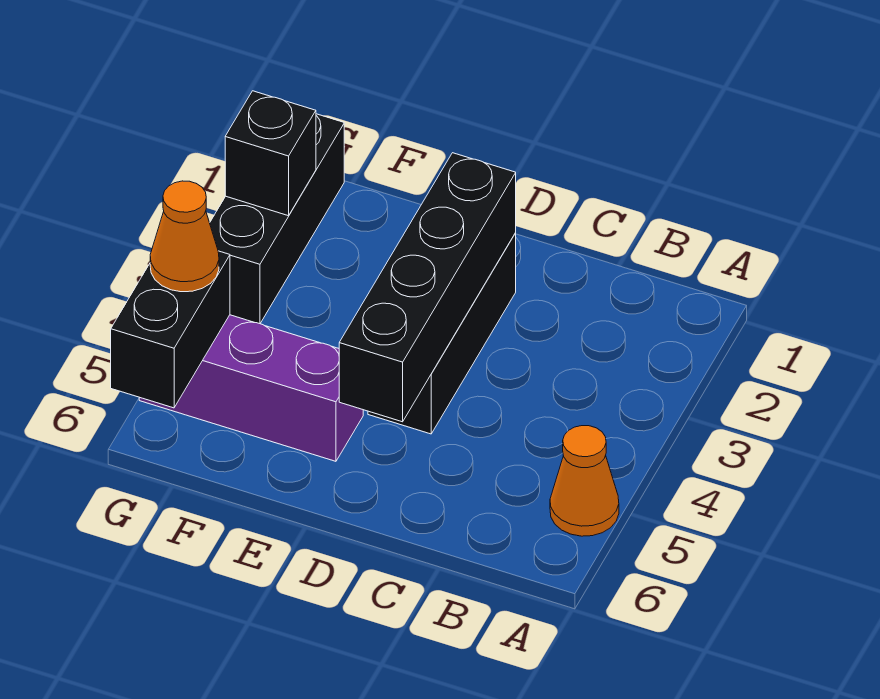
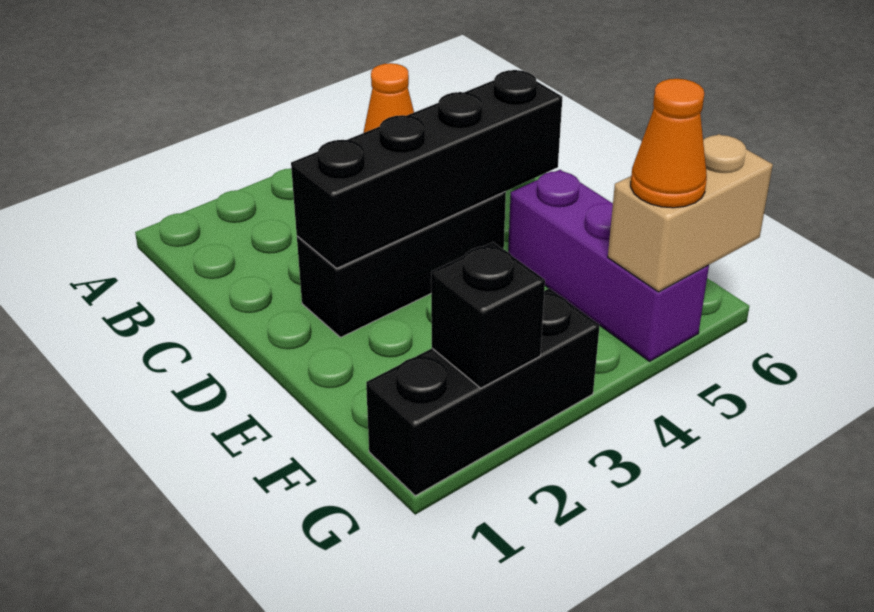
black brick G5:G6 level 2 -> tan brick G5:G6 level 2

